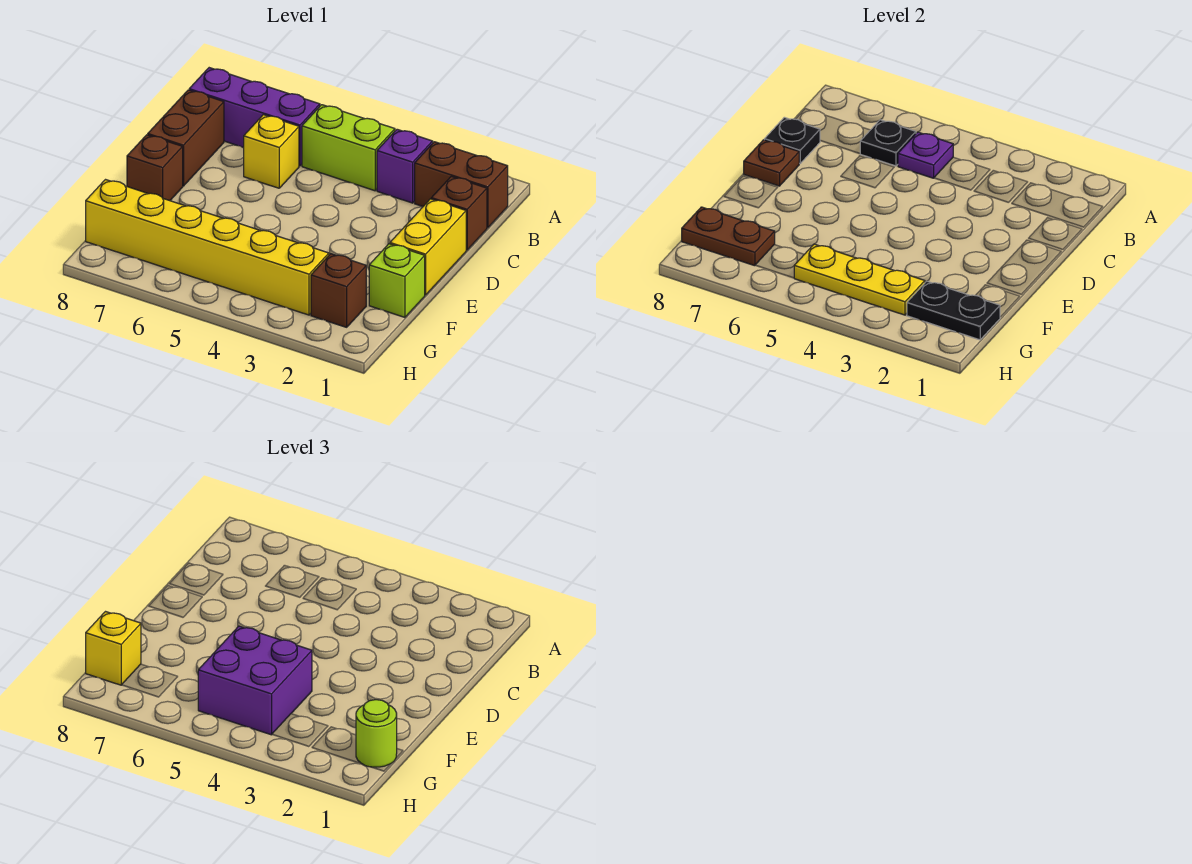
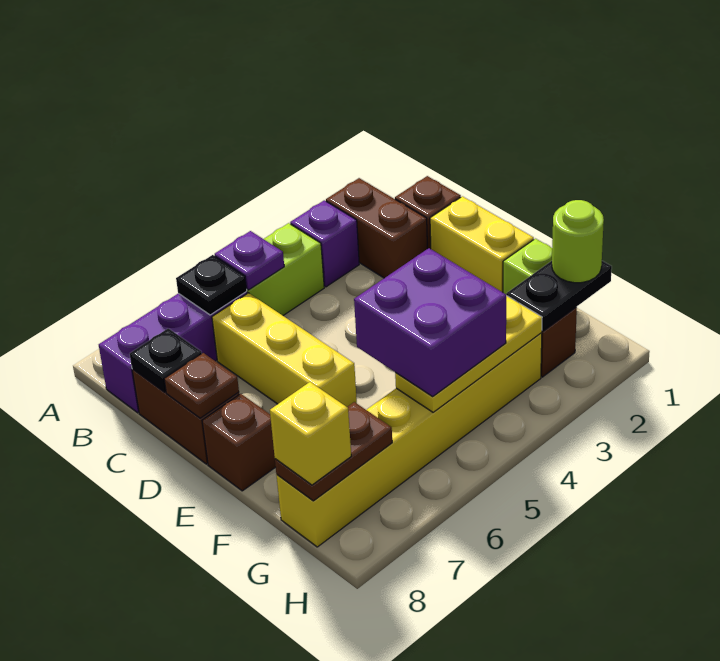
brown brick B1:B2 level 1 -> brown brick B2:C2 level 1
yellow brick C6 level 1 -> yellow brick C6:E6 level 1

